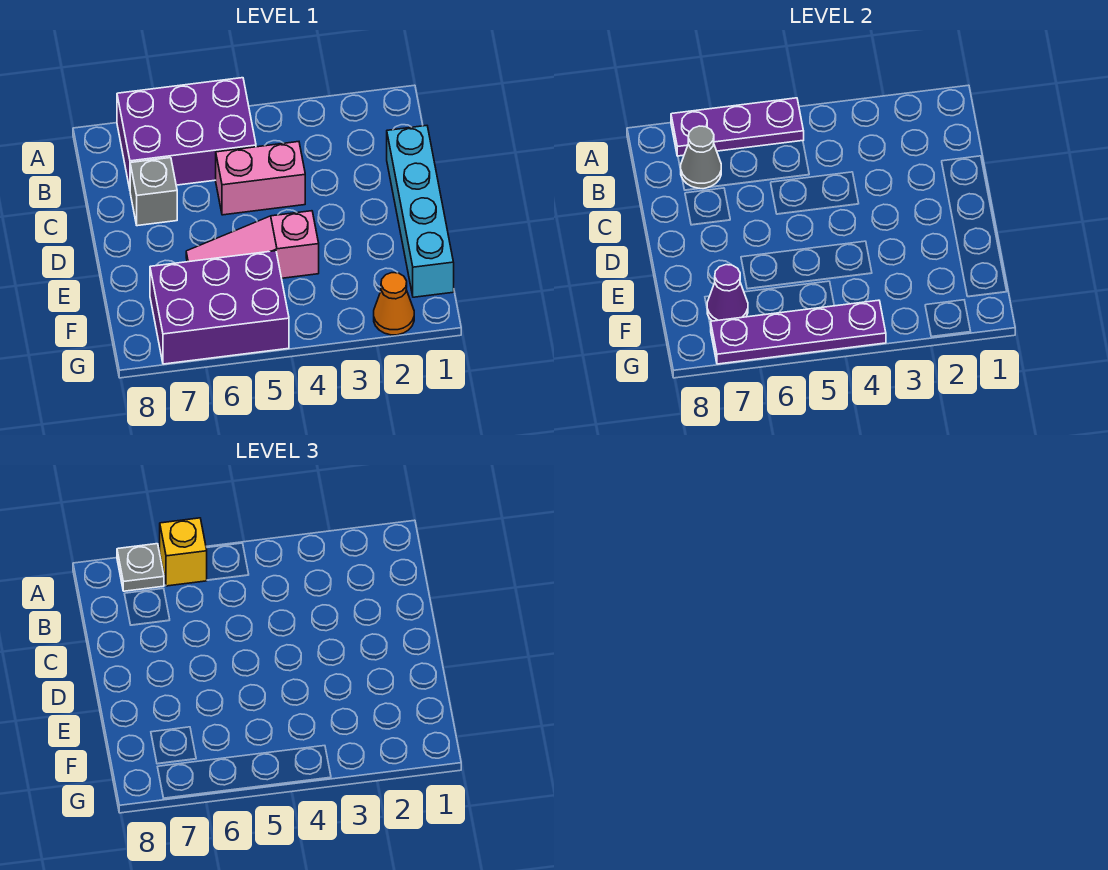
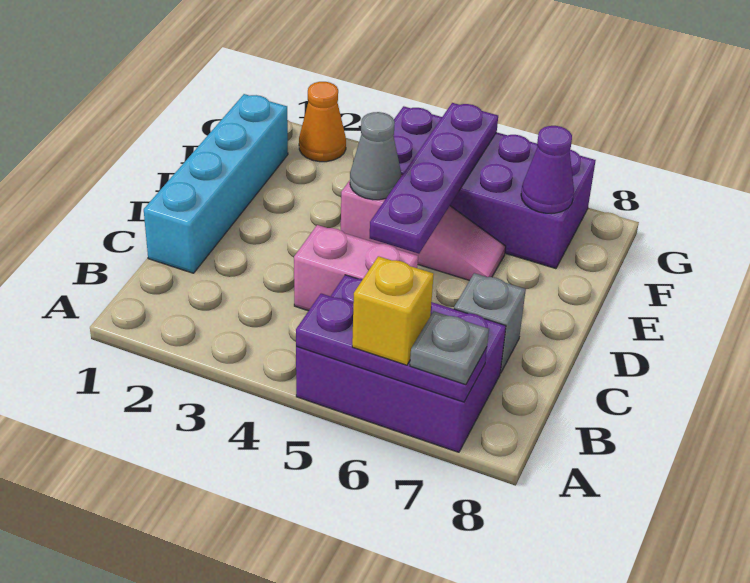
grey cone B7 level 2 -> grey cone E4 level 2
purple brick F5:G7 level 1 -> purple brick F4:G7 level 1
purple plate G4:G7 level 2 -> purple plate D5:G5 level 2

